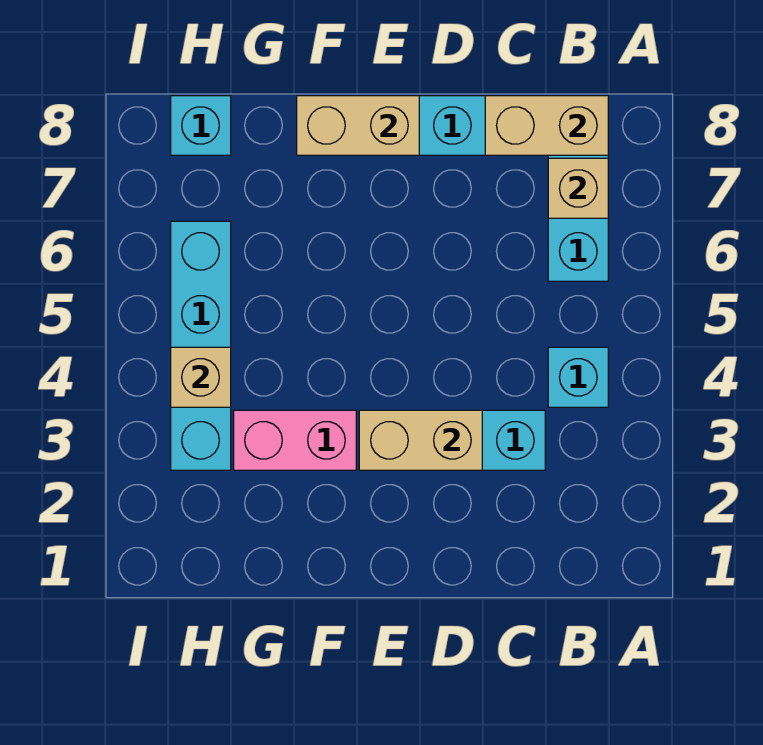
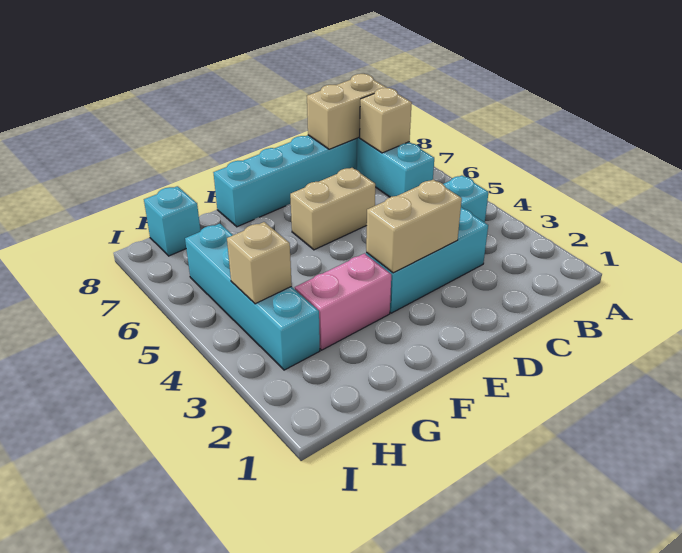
tan brick E8:F8 level 2 -> tan brick D6:E6 level 1

